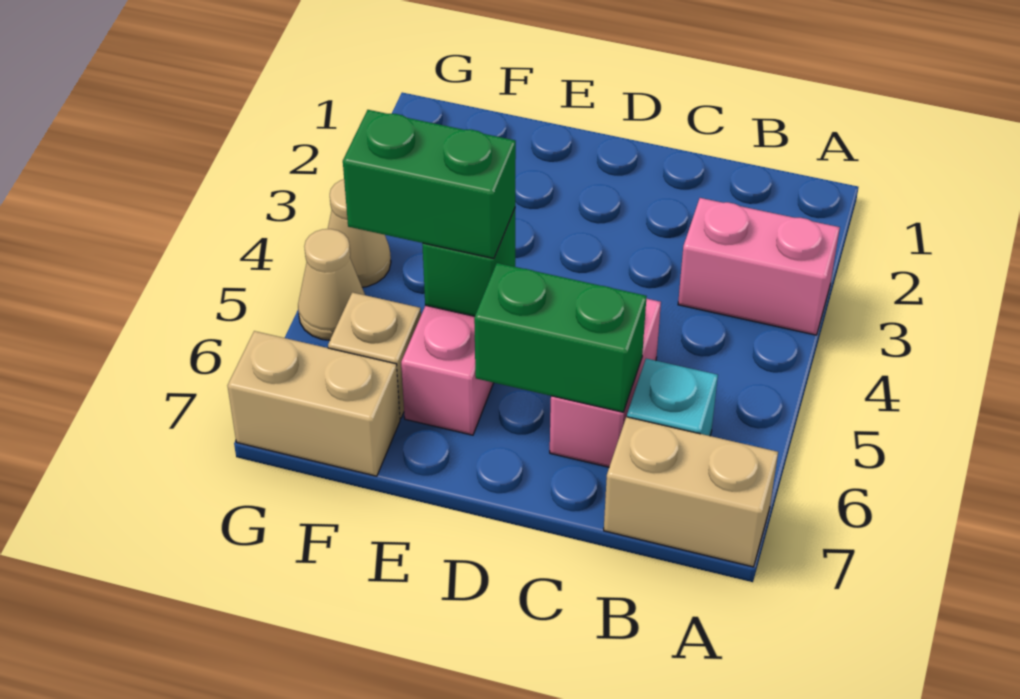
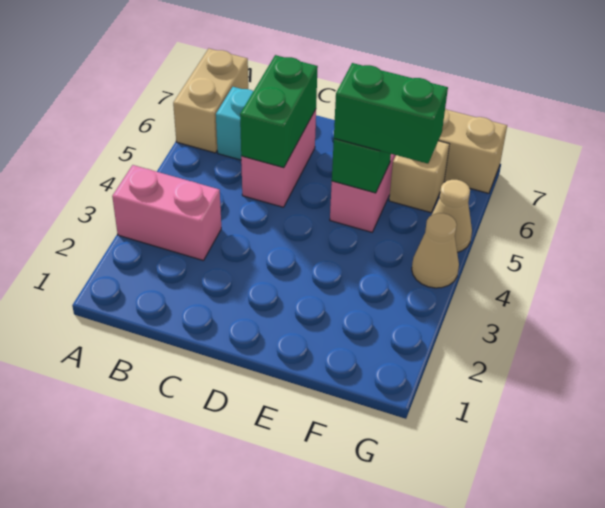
tan brick A7:B7 level 1 -> tan brick A6:A7 level 1
green brick C6:D6 level 2 -> green brick C5:C6 level 2

